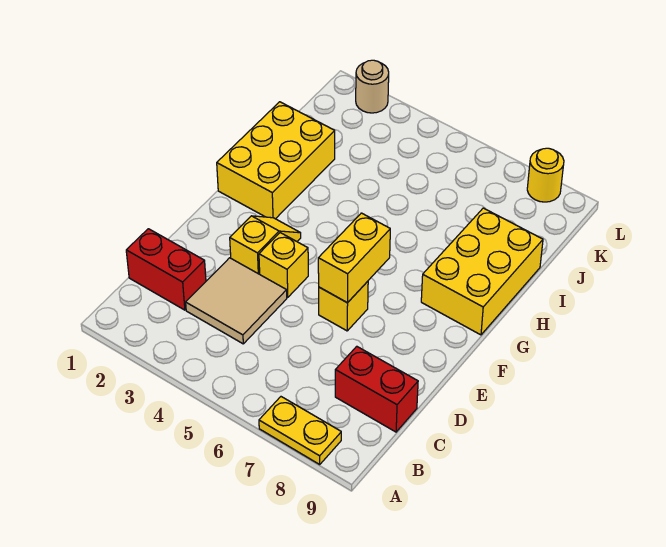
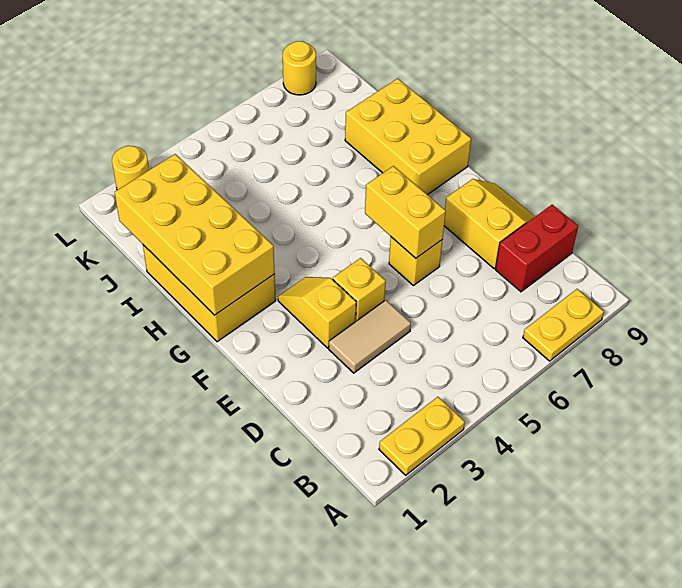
none -> yellow plate A2:A3 level 1
red brick C1:C2 level 1 -> none
tan tile C3:D4 level 1 -> tan tile D3:D4 level 1
none -> yellow slope D8:E9 level 1 top 8
none -> yellow brick G1:J2 level 2
tan round brick L2 level 1 -> yellow round brick L2 level 1

